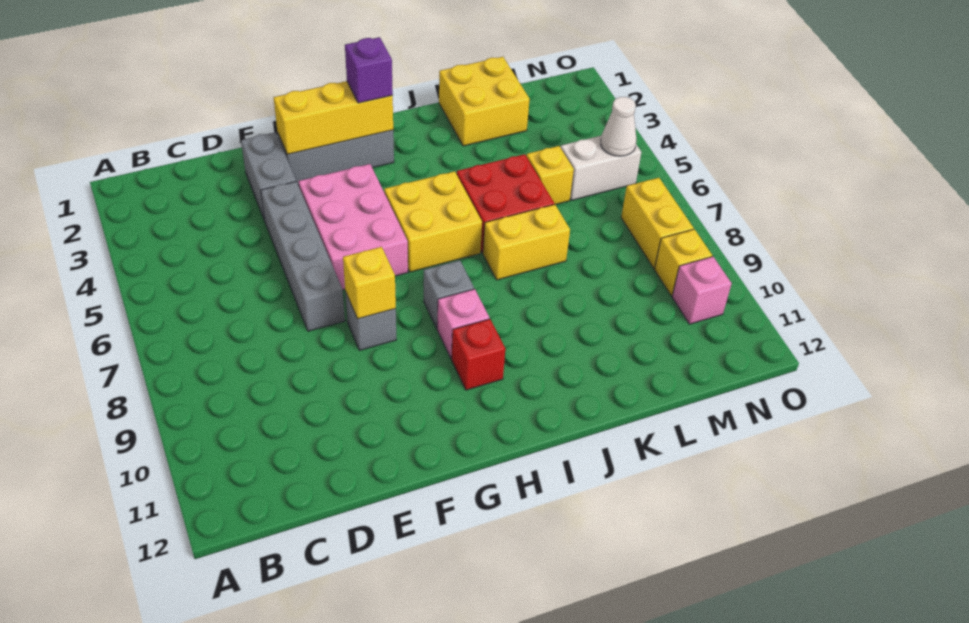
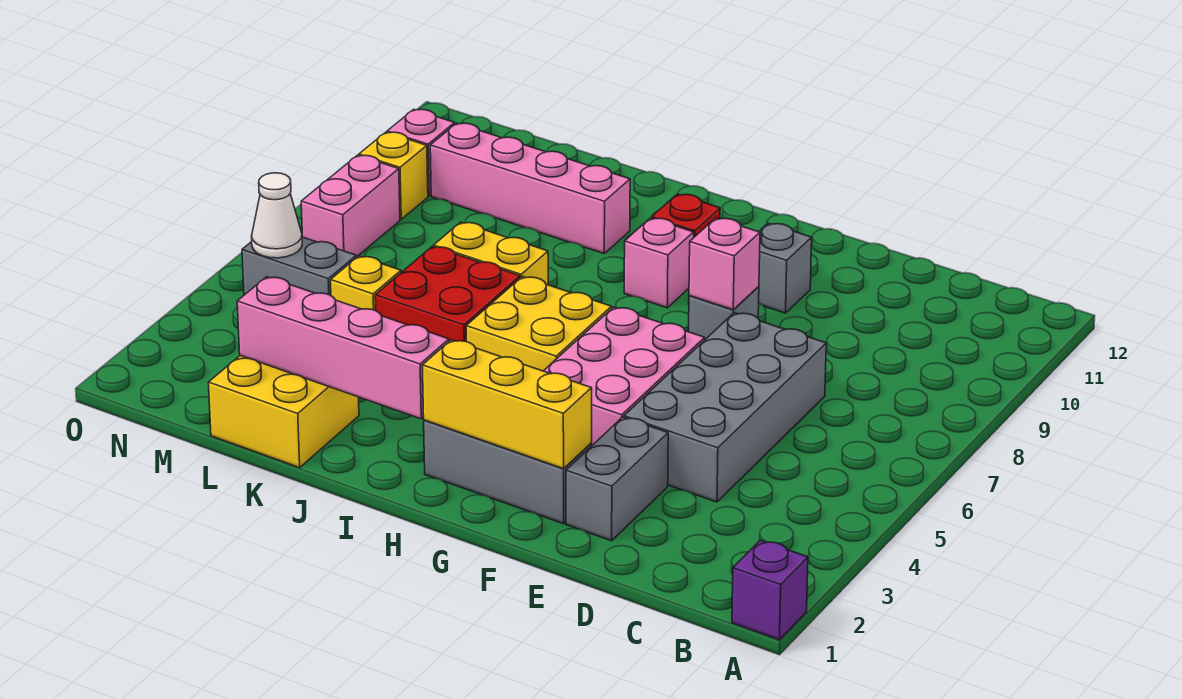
grey brick E4:E7 level 1 -> grey brick D4:E7 level 1
yellow brick F8 level 2 -> pink brick F8 level 2
purple brick H2 level 3 -> purple brick A1 level 1
grey brick H8 level 1 -> grey brick F10 level 1
none -> pink brick I2:L2 level 2
none -> pink brick J10:M10 level 1
white brick M5:N5 level 1 -> grey brick M5:N5 level 1
yellow brick N7:N8 level 1 -> pink brick N7:N8 level 1

